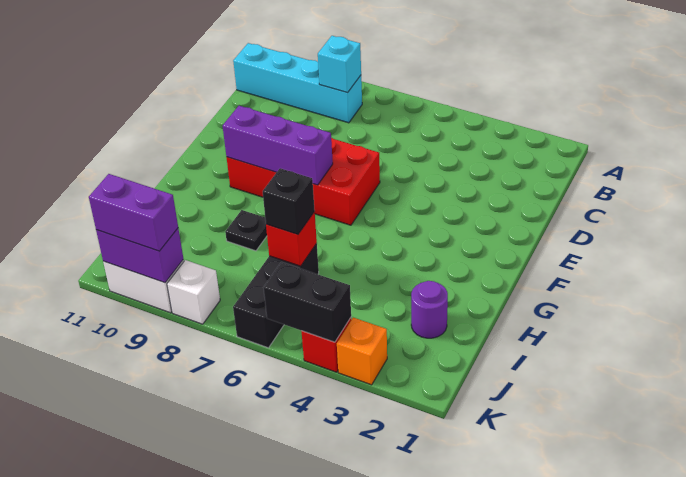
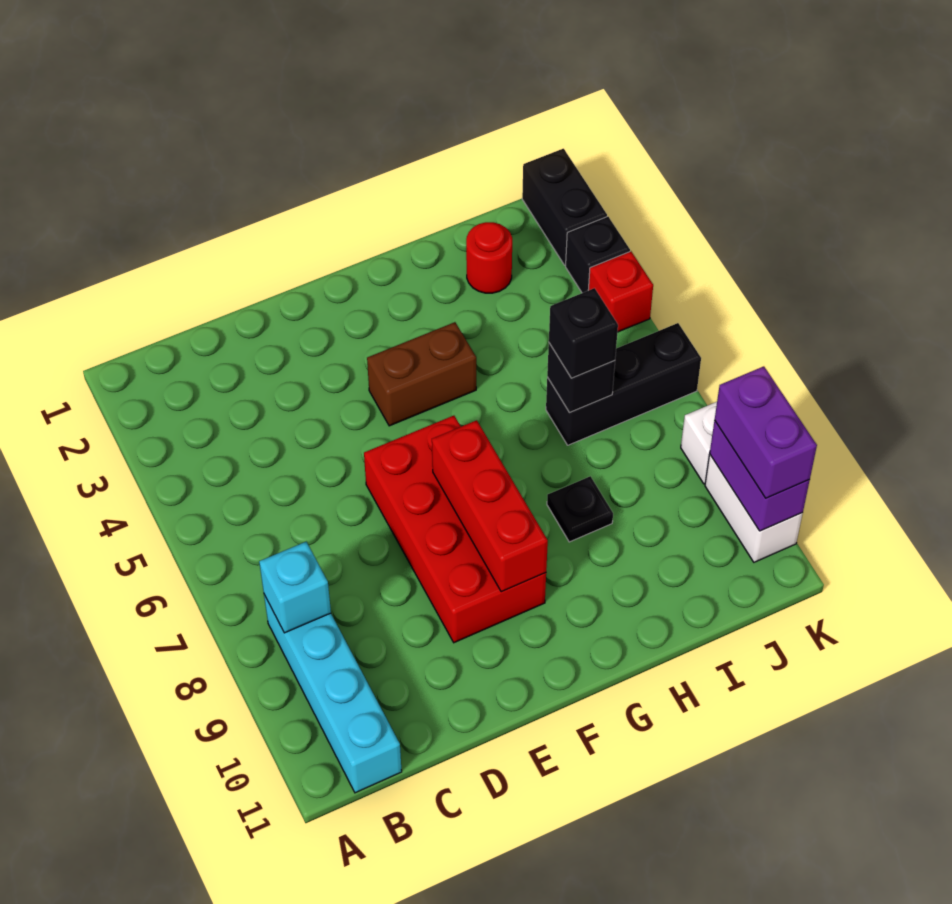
none -> brown brick F4:G4 level 1
purple brick F7:F9 level 2 -> red brick F7:F9 level 2
purple round brick I2 level 1 -> red round brick I2 level 1
red brick I6 level 2 -> black brick I6 level 2
orange brick K3 level 1 -> black brick K3 level 1
black brick K4:K5 level 2 -> black brick K1:K2 level 1

